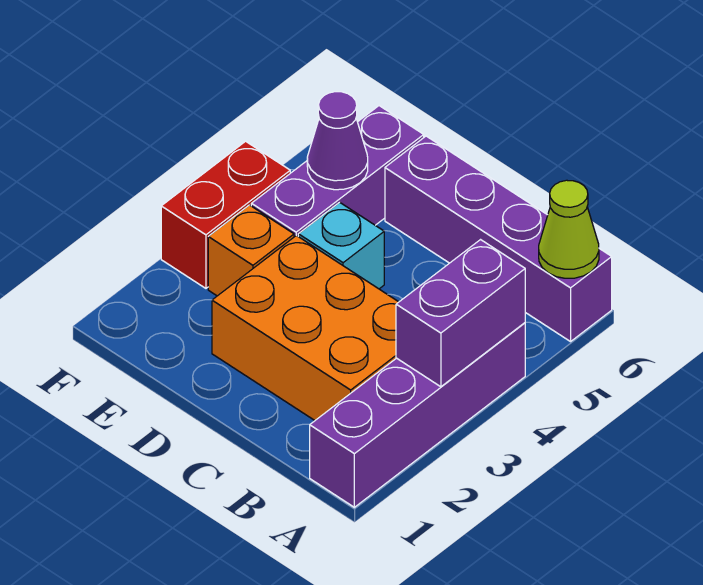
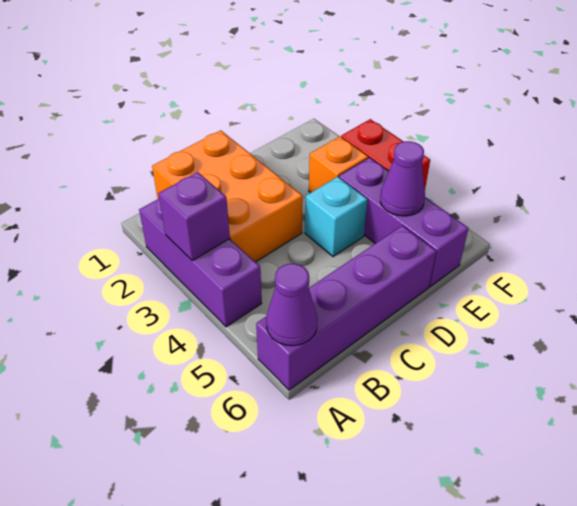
purple brick A1:A4 level 1 -> purple brick A2:A4 level 1
purple brick A3:A4 level 2 -> purple brick A3 level 2
lime cone A6 level 2 -> purple cone A6 level 2
orange brick B2:D3 level 1 -> orange brick B1:C3 level 1

